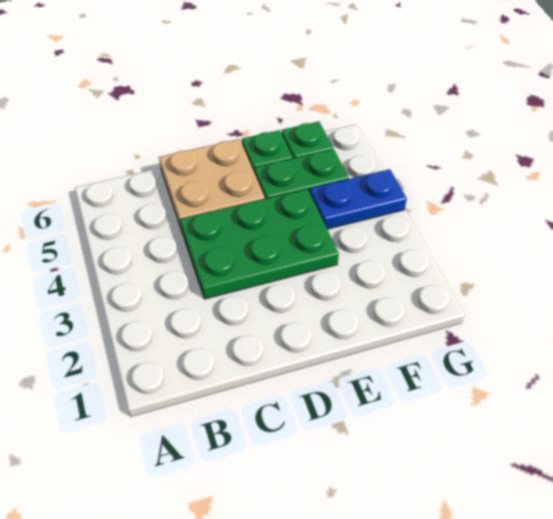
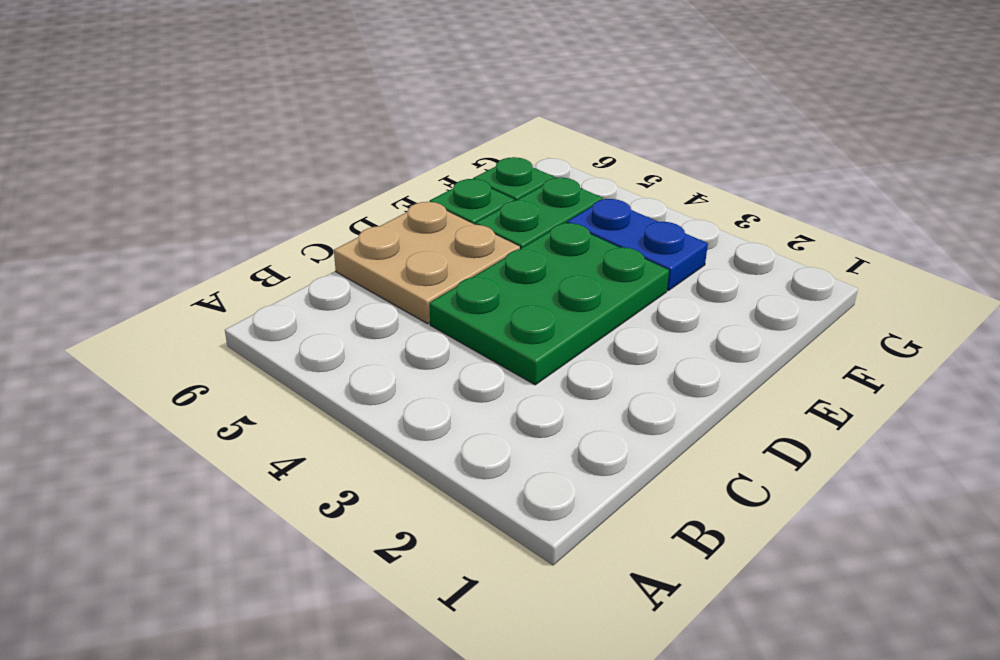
blue plate F4:G4 level 1 -> blue plate F3:F4 level 1

